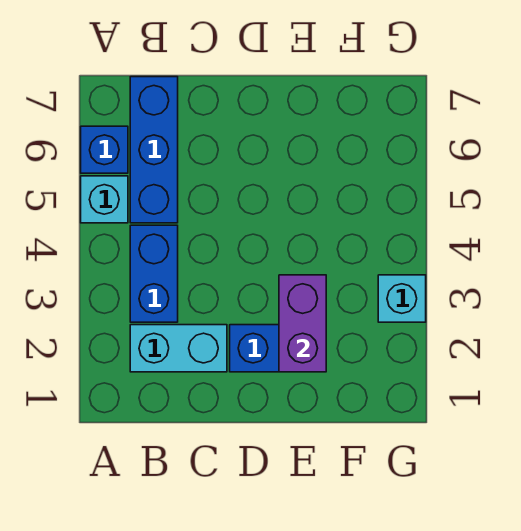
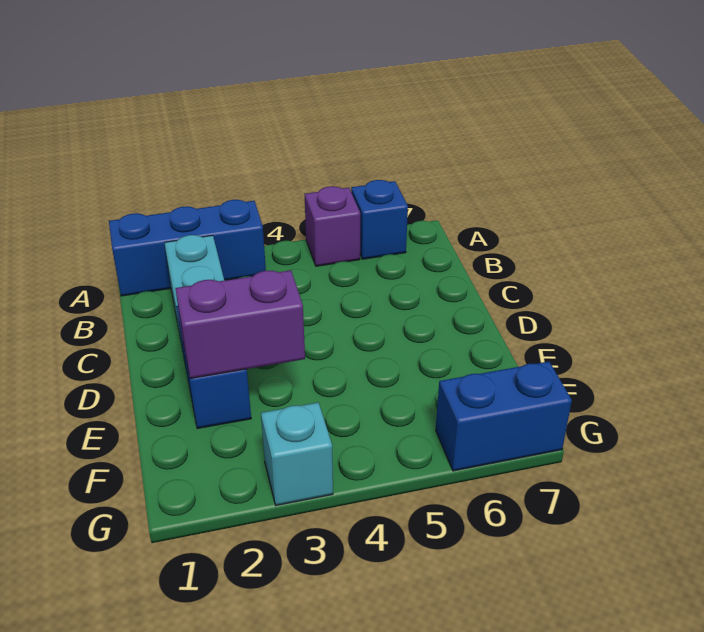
cyan brick A5 level 1 -> purple brick A5 level 1
blue brick B3:B4 level 1 -> blue brick G6:G7 level 1
blue brick B5:B7 level 1 -> blue brick A1:A3 level 1

